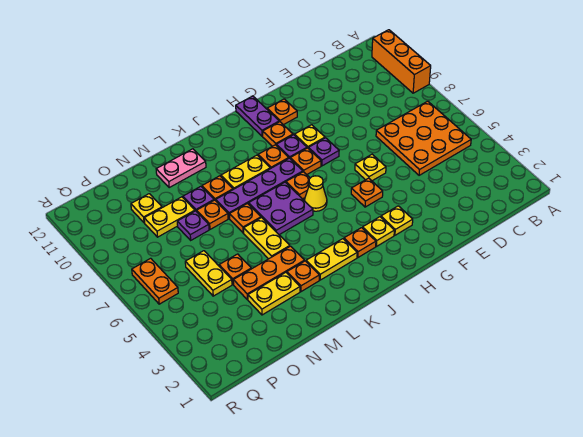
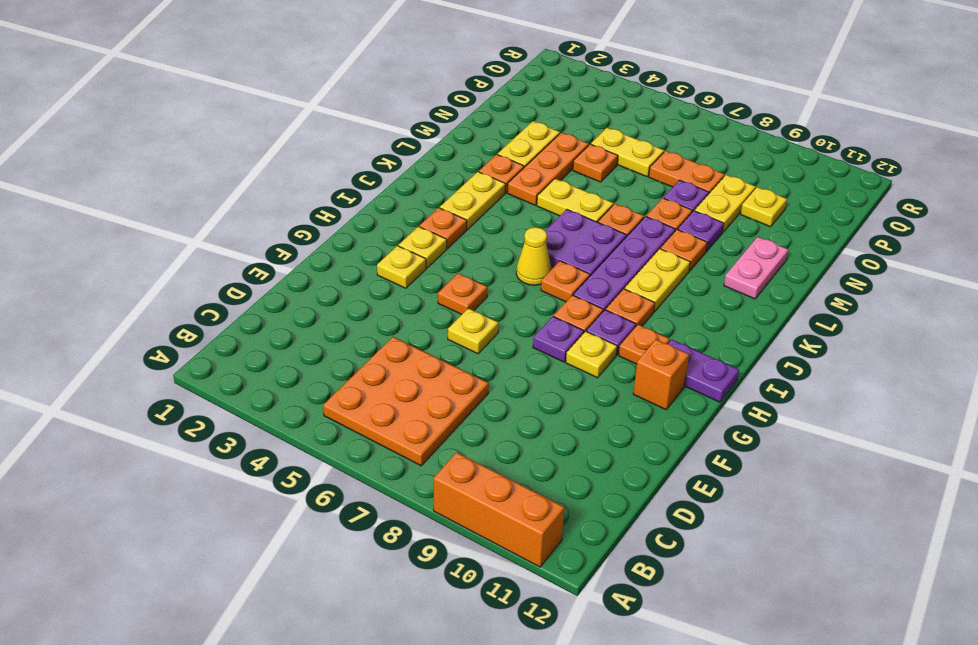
orange plate G11 level 1 -> orange brick G11 level 1
orange plate Q6:Q7 level 1 -> orange plate O7:O8 level 1

